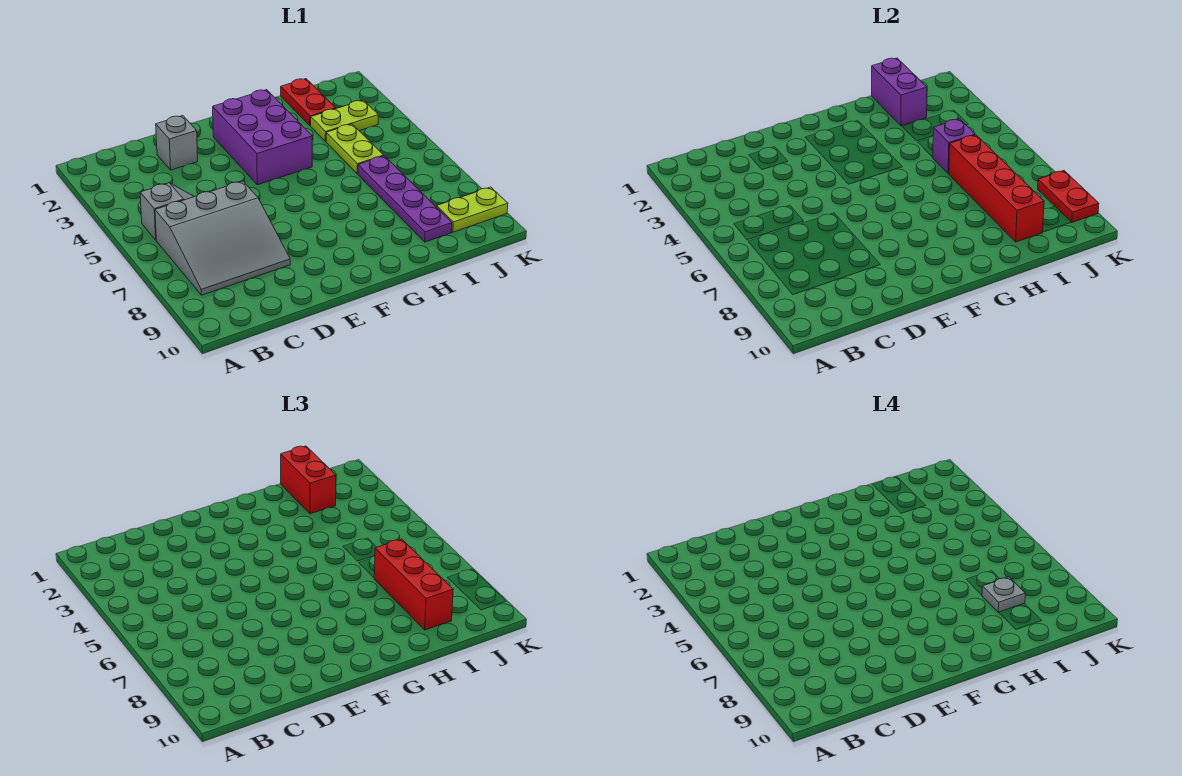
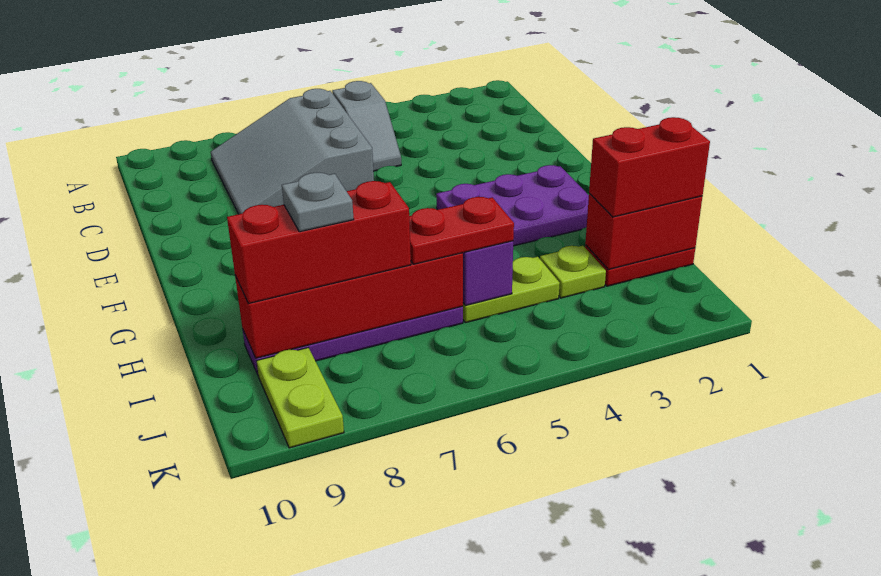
grey brick D2 level 1 -> none
purple brick F2:G4 level 1 -> purple plate F2:G4 level 1
purple brick I1:I2 level 2 -> red brick I1:I2 level 2
lime plate I3:J3 level 1 -> lime plate I3 level 1
red plate K8:K9 level 2 -> red plate I5:I6 level 3

